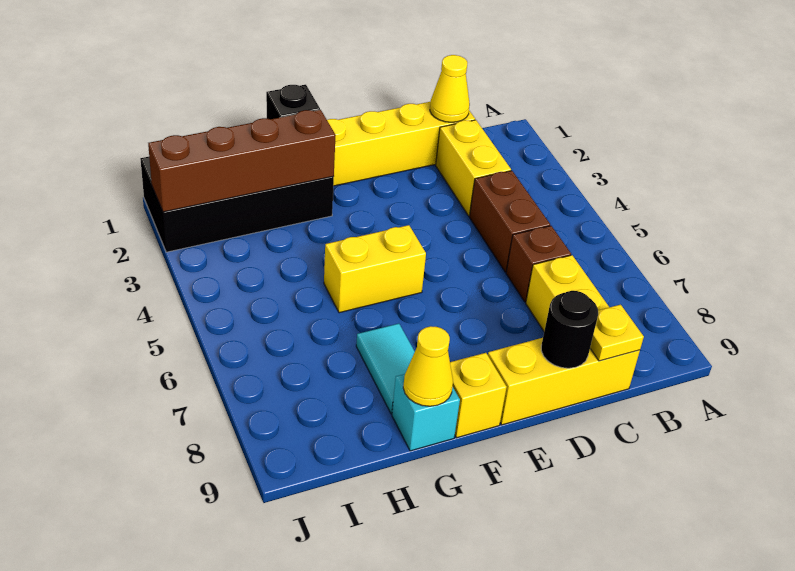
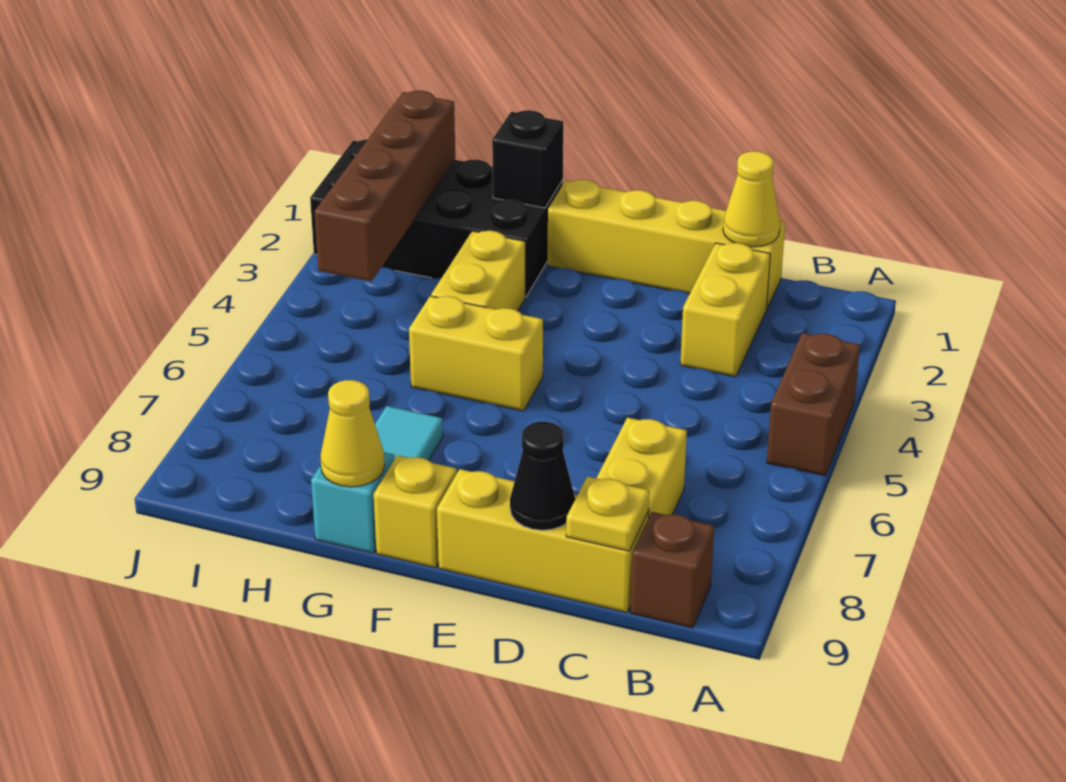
brown brick C4:C5 level 1 -> brown brick A4:A5 level 1
brown brick C6 level 1 -> brown brick B9 level 1
black round brick D9 level 2 -> black cone D9 level 2
brown brick G2:J2 level 2 -> brown brick I1:I4 level 2
none -> yellow brick G3:G4 level 1

